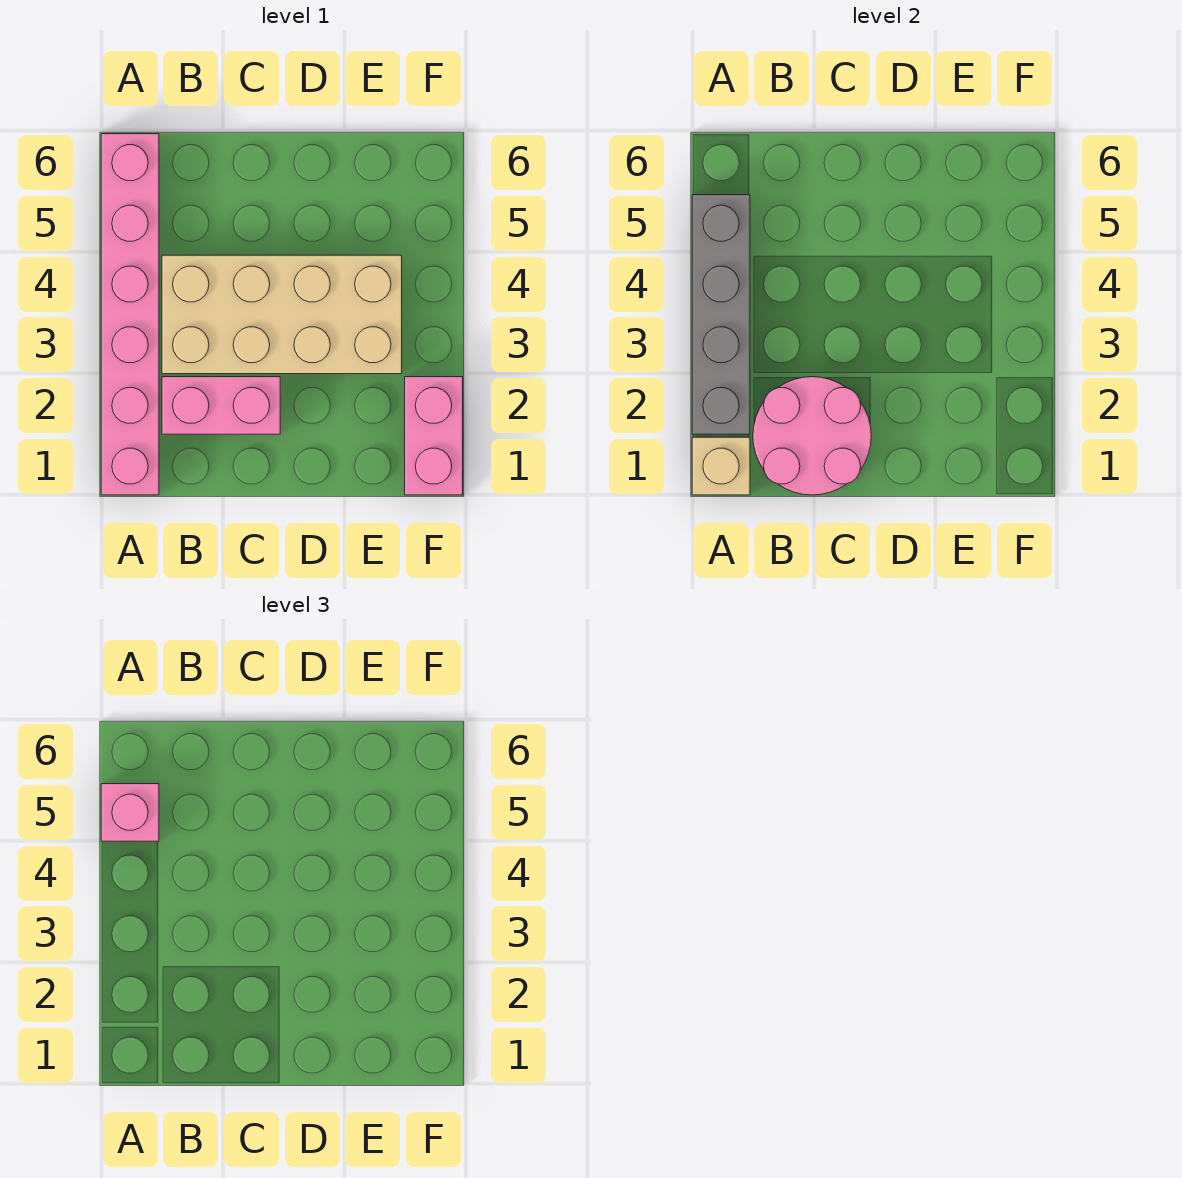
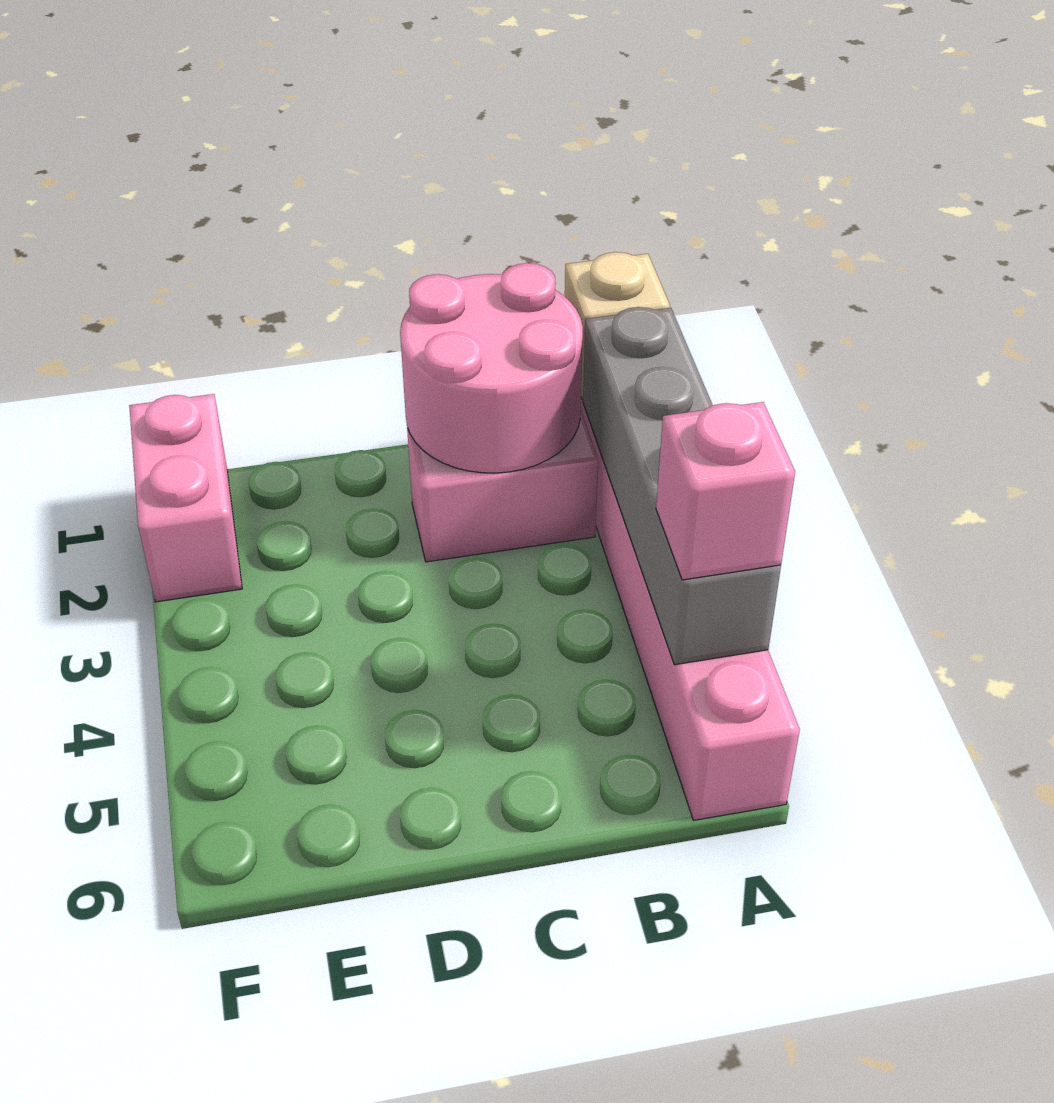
tan brick B3:E4 level 1 -> none

